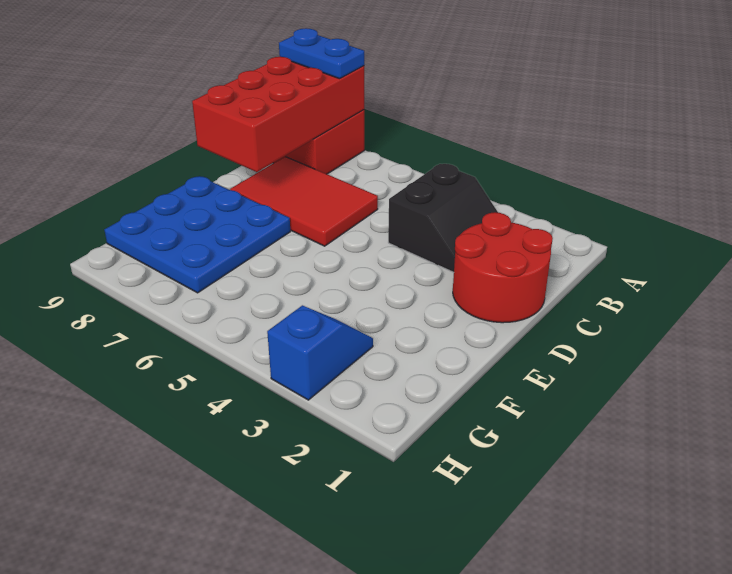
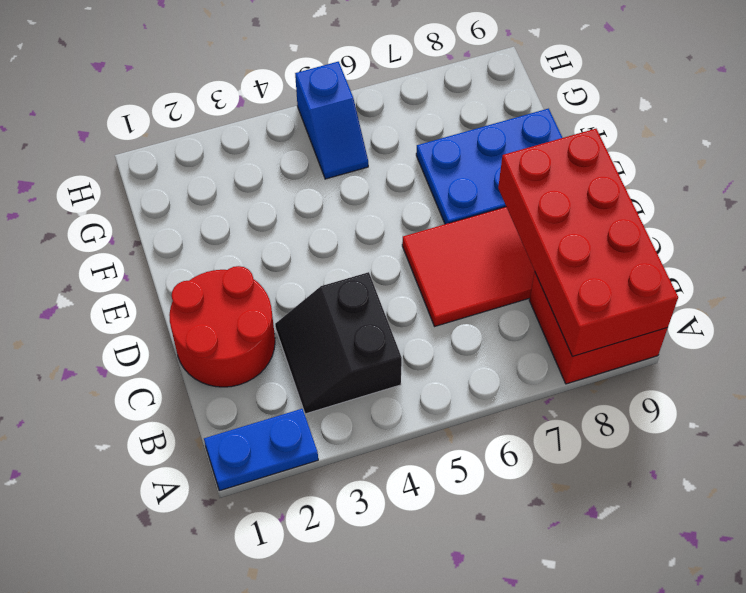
blue plate A8:A9 level 3 -> blue plate A1:A2 level 1
blue plate E7:G9 level 1 -> blue plate E7:F9 level 1
blue slope G3:H3 level 1 top H -> blue slope G5:H5 level 1 top H

